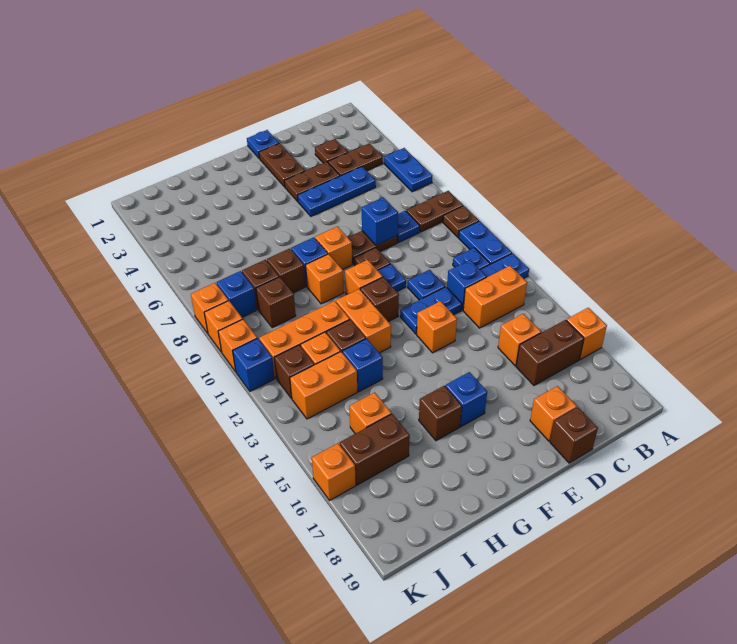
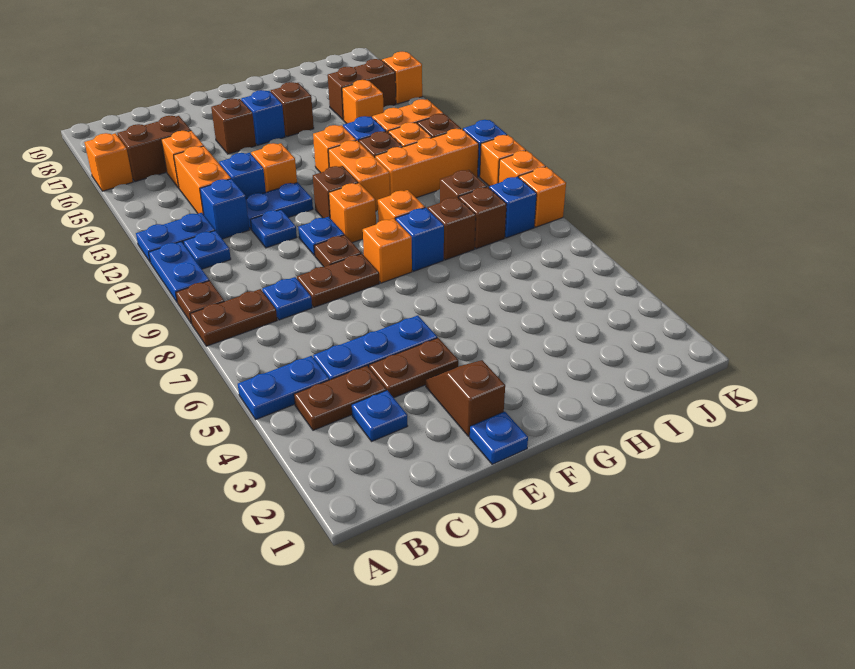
blue plate A5:A6 level 1 -> blue plate A5:B5 level 1
orange brick B13:C13 level 1 -> orange brick C13:C14 level 1
brown plate C3 level 1 -> blue plate C3 level 1
blue brick D8 level 2 -> blue brick D13 level 1
orange brick D18 level 1 -> orange brick G13 level 1
brown brick D19 level 1 -> brown brick E16 level 1
brown plate E2:E3 level 1 -> brown slope E2:E3 level 1 top 2

